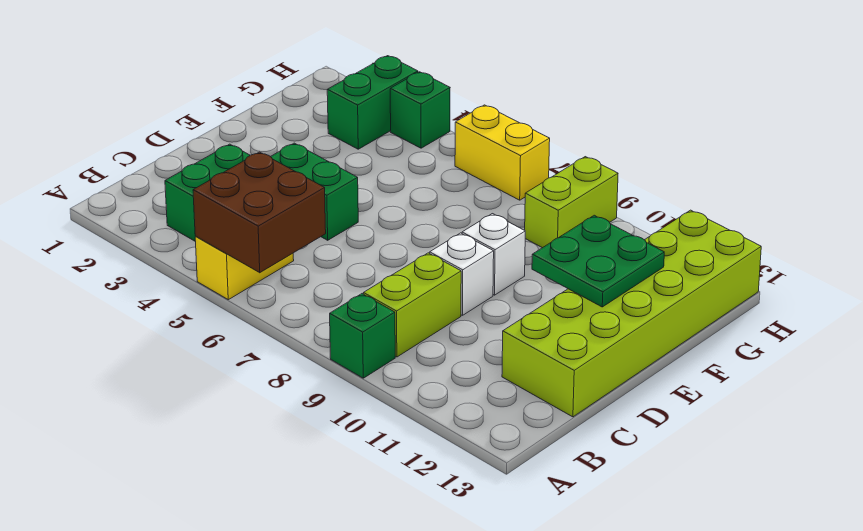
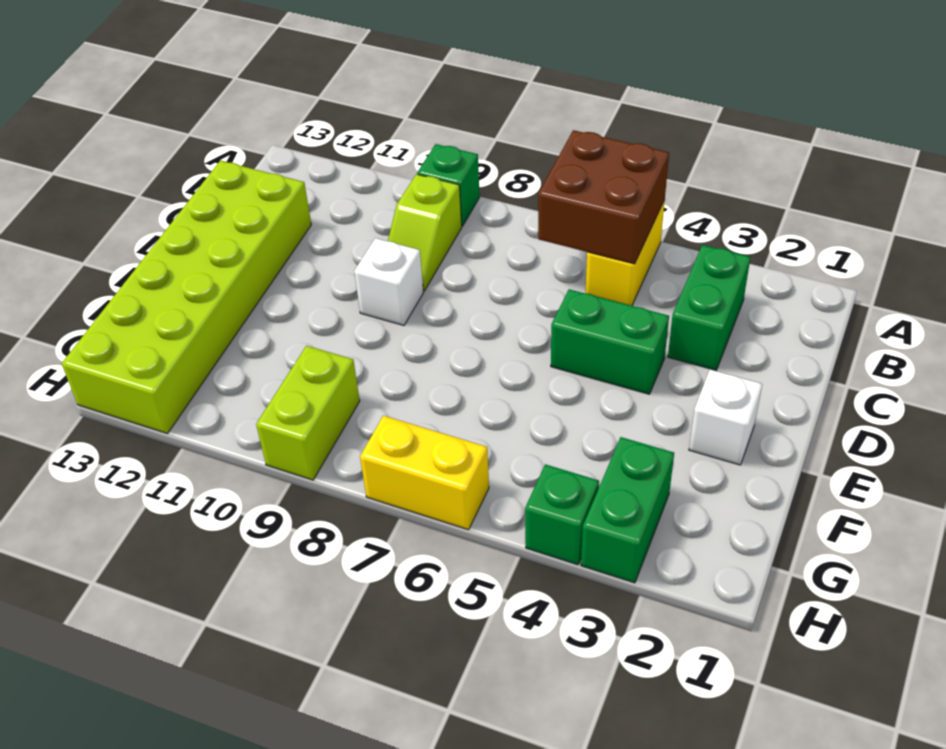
lime brick B9:C9 level 1 -> lime slope B9:C9 level 1 top B
white brick E9 level 1 -> white brick E2 level 1
green plate E11:F12 level 2 -> none

